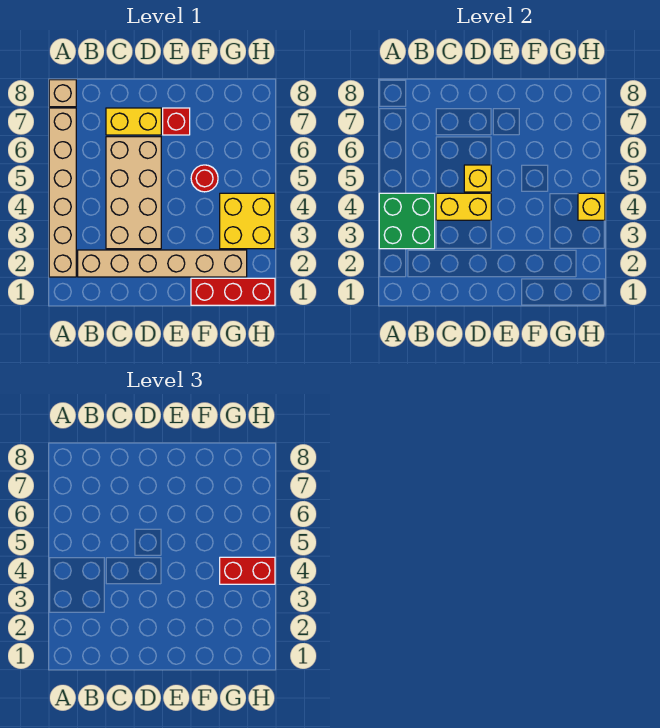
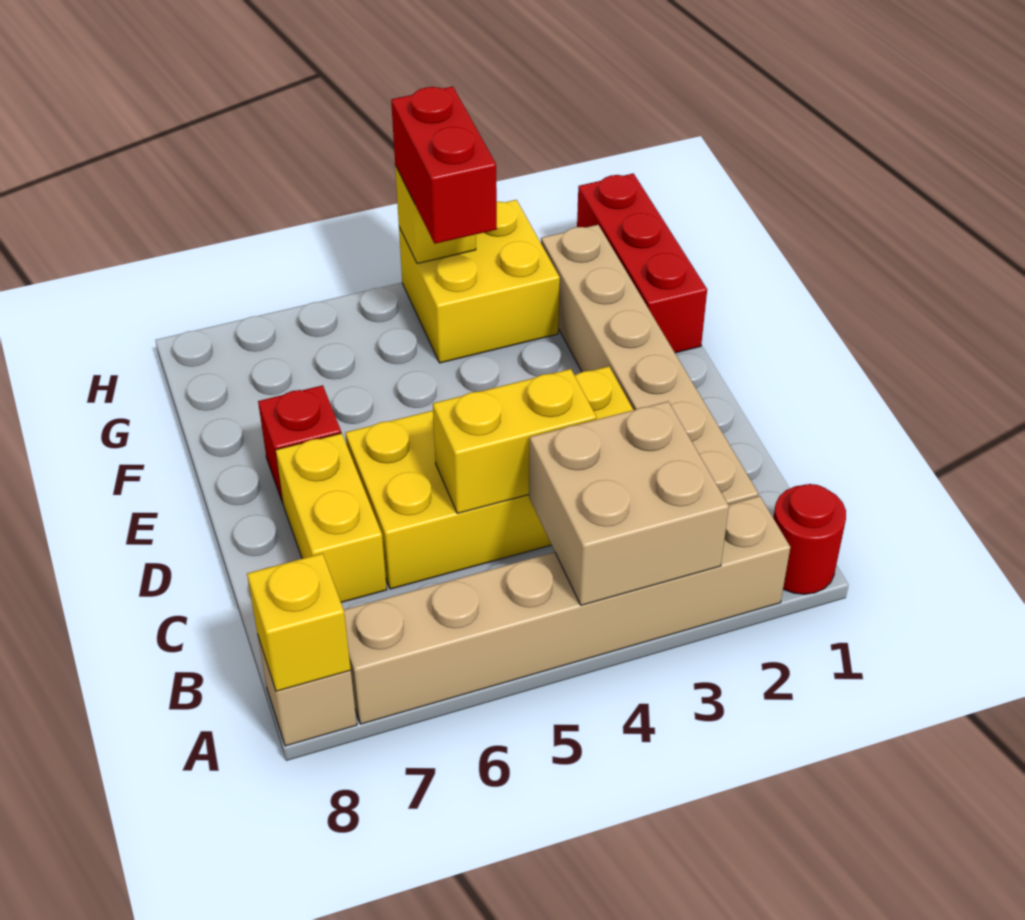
green brick A3:B4 level 2 -> tan brick A3:B4 level 2
tan brick C3:D6 level 1 -> yellow brick C3:D6 level 1
yellow brick C4:D4 level 2 -> yellow brick C4:C5 level 2
yellow brick D5 level 2 -> yellow brick A8 level 2
red round brick F5 level 1 -> red round brick A1 level 1

